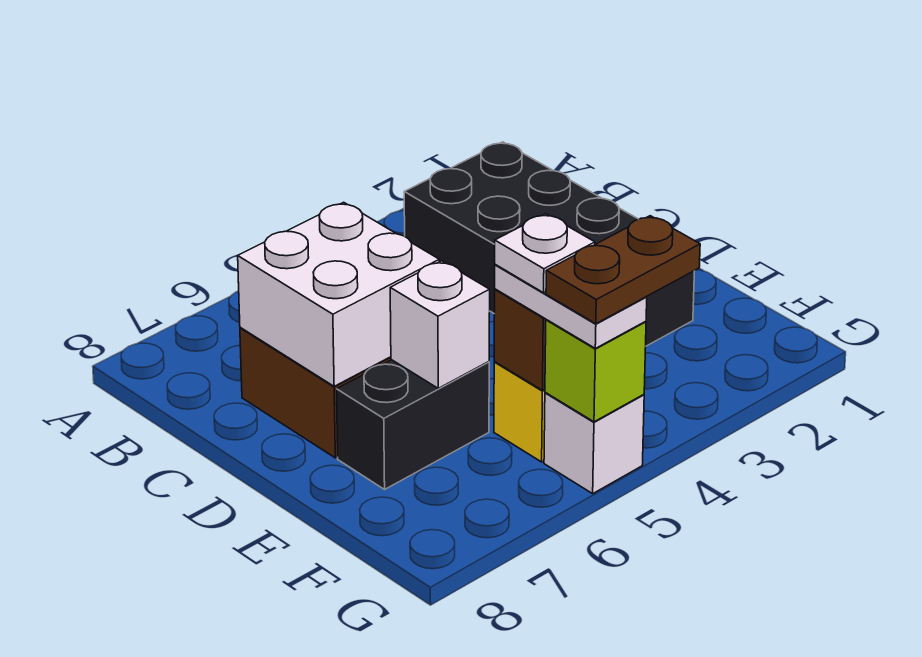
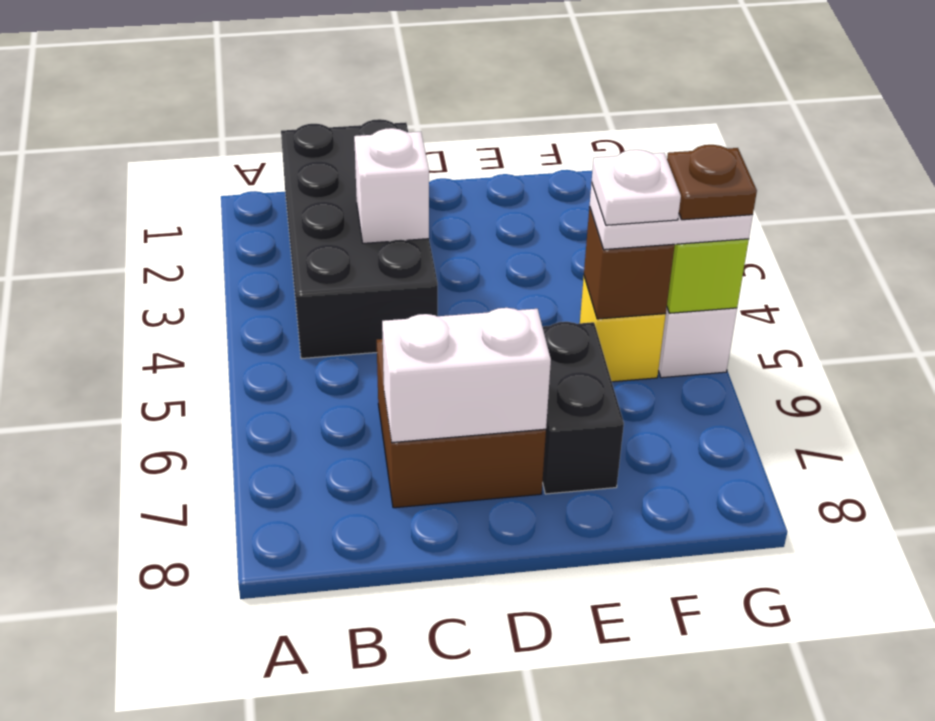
black brick B2:E3 level 1 -> black brick B1:C4 level 1
white brick C6:D7 level 2 -> white brick C7:D7 level 2
white brick E6 level 2 -> white brick C3 level 2
brown plate G4:G5 level 4 -> brown plate G5 level 4

